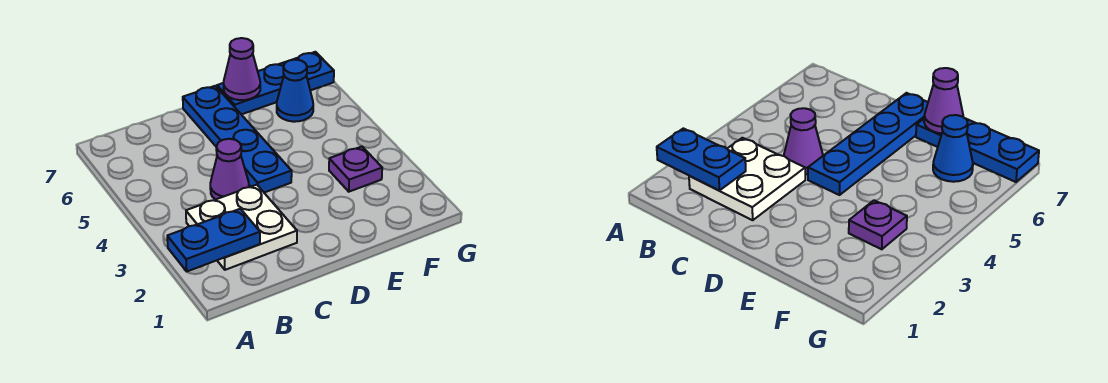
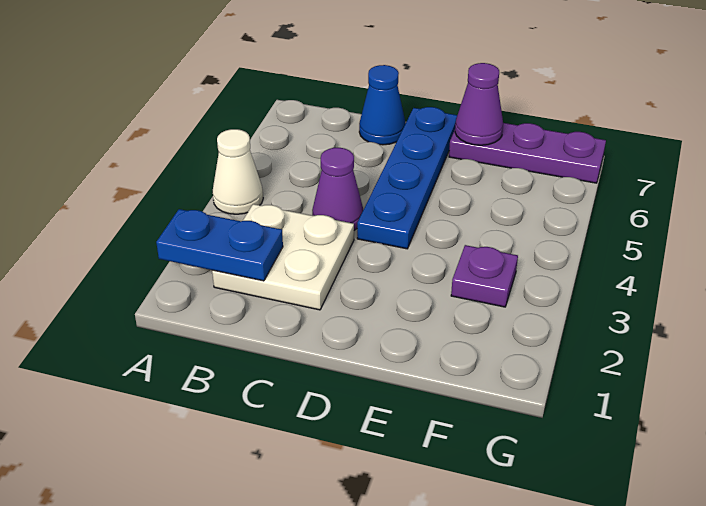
none -> white cone A4 level 1
blue plate E7:G7 level 1 -> purple plate E7:G7 level 1
blue cone F6 level 1 -> blue cone C7 level 1

